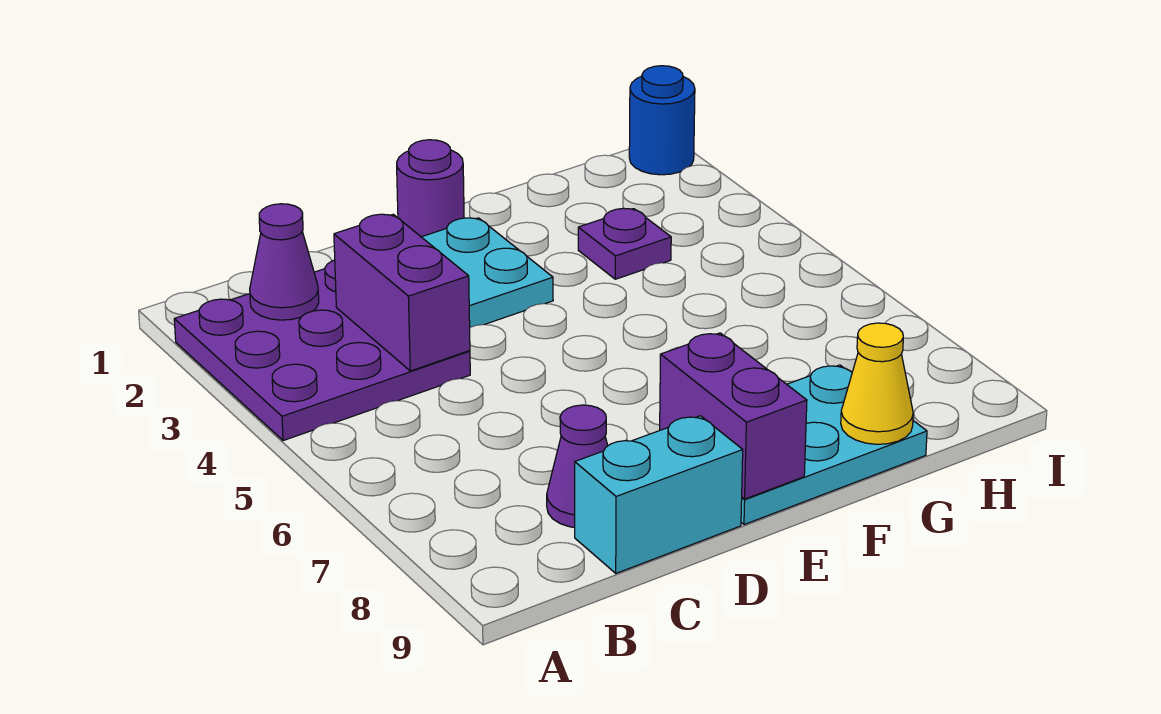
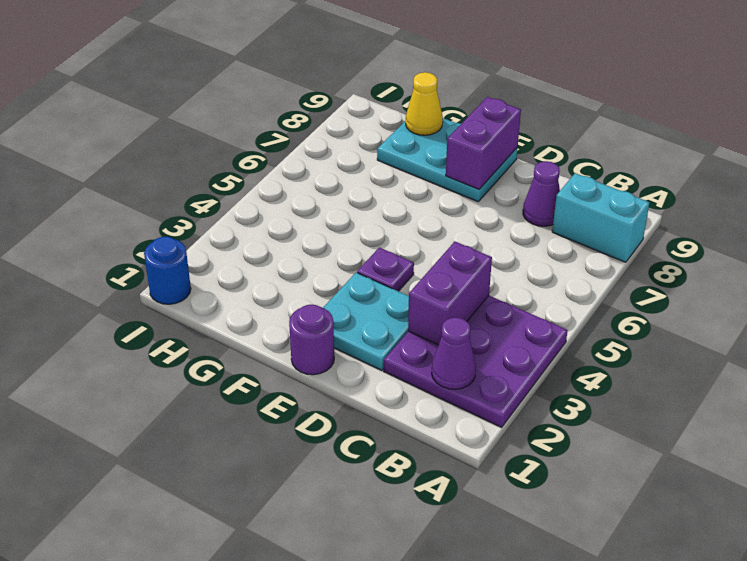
cyan brick C9:D9 level 1 -> cyan brick A8:B8 level 1
purple plate G3 level 1 -> purple plate E4 level 1

